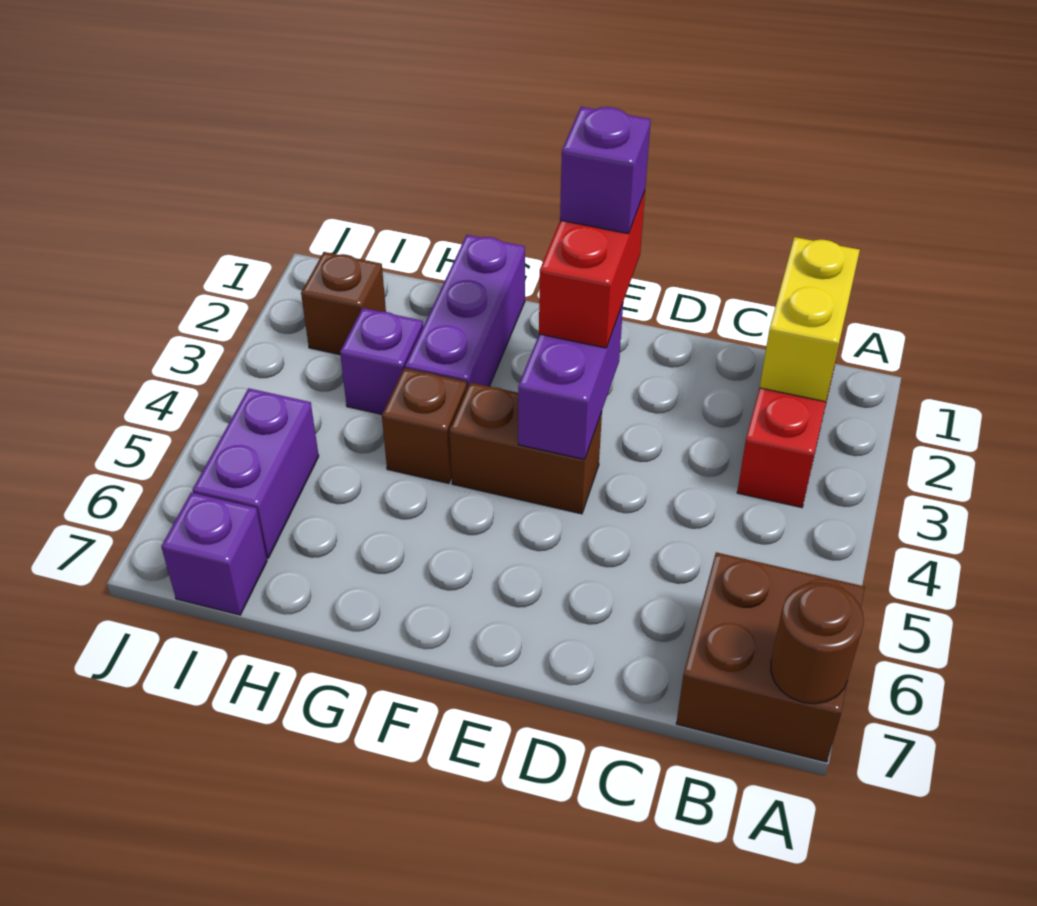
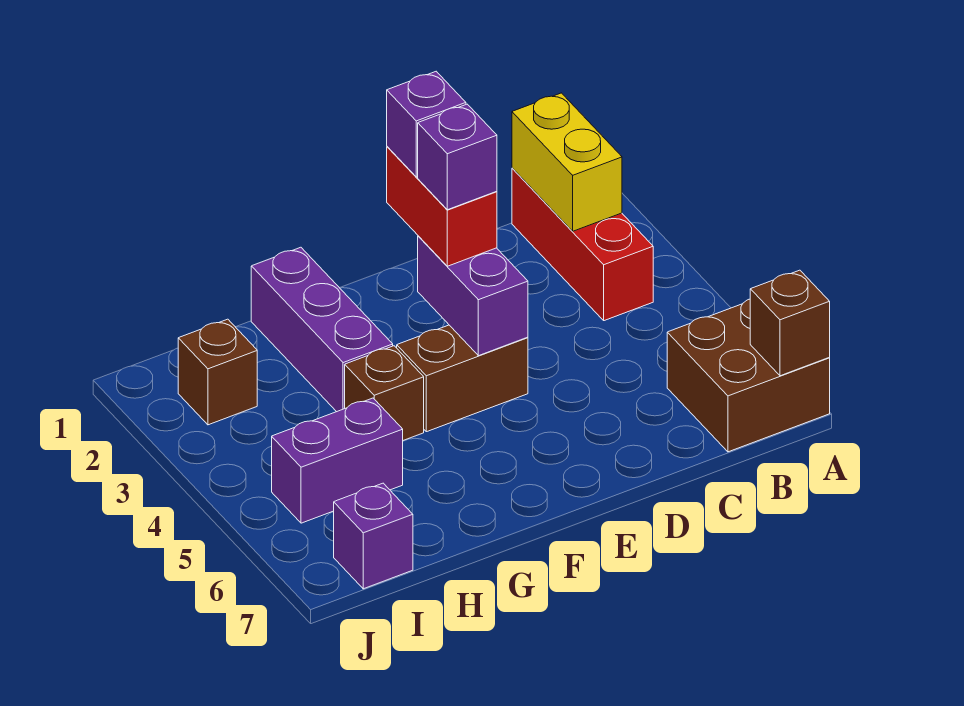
brown round brick A7 level 2 -> brown brick A7 level 2
purple brick H3 level 1 -> purple brick E3 level 4
purple brick I5:I6 level 1 -> purple brick H5:I5 level 1

